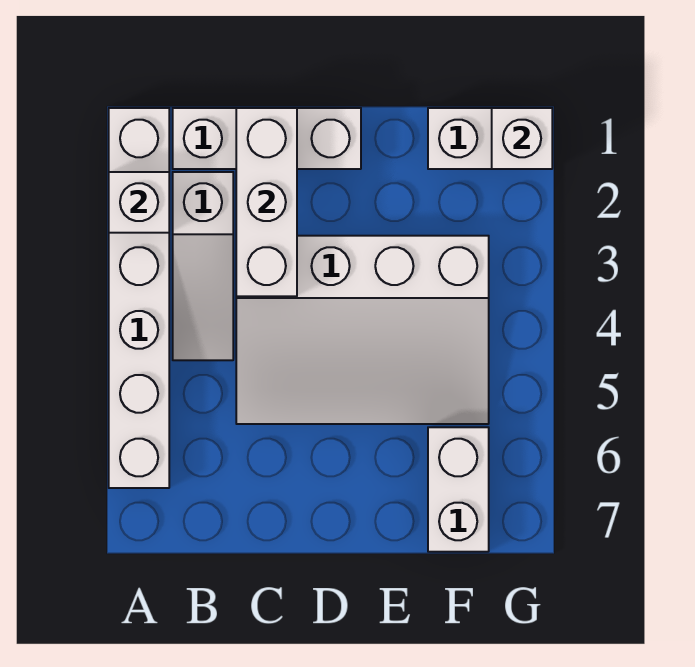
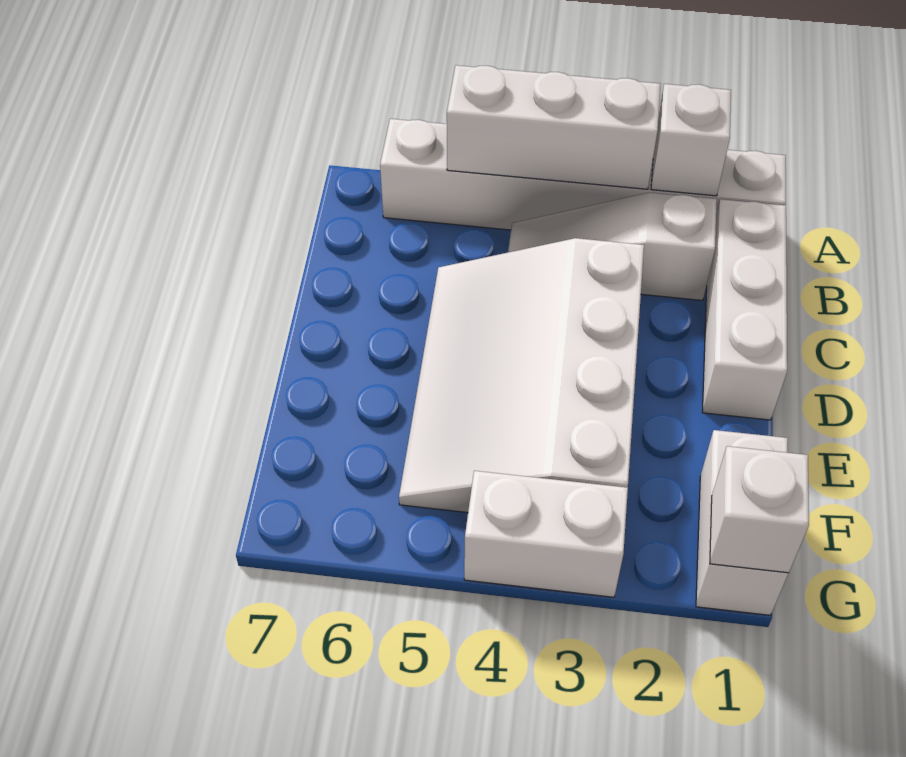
white brick C1:C3 level 2 -> white brick A3:A5 level 2
white brick F6:F7 level 1 -> white brick G3:G4 level 1

